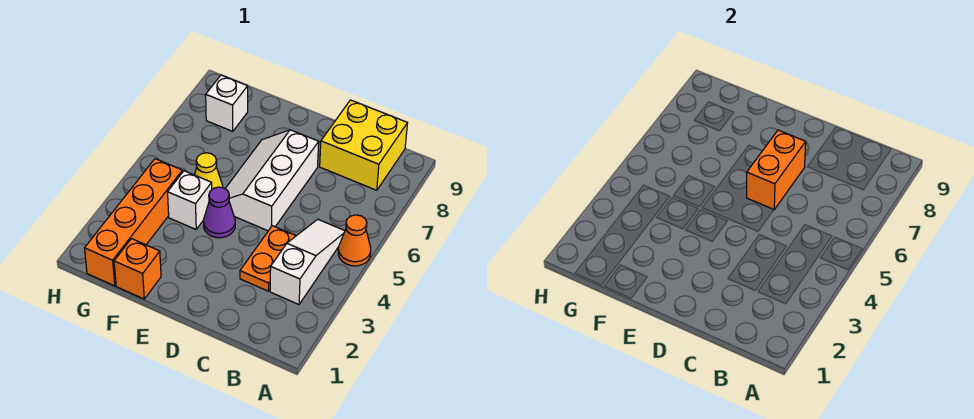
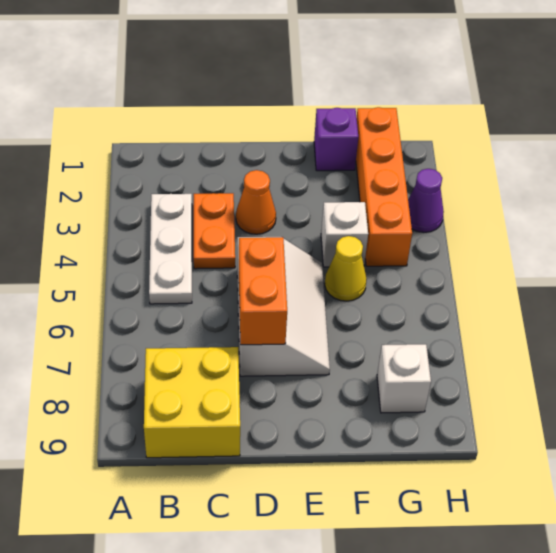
orange cone A5 level 1 -> orange cone D3 level 1
white slope B3:B5 level 1 top 3 -> white plate B3:B5 level 1
purple cone E4 level 1 -> purple cone H3 level 1
orange brick F1 level 1 -> purple brick F1 level 1

